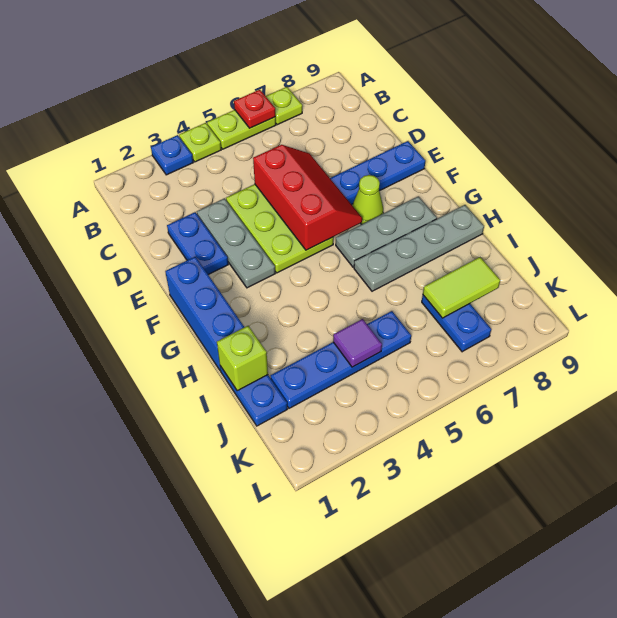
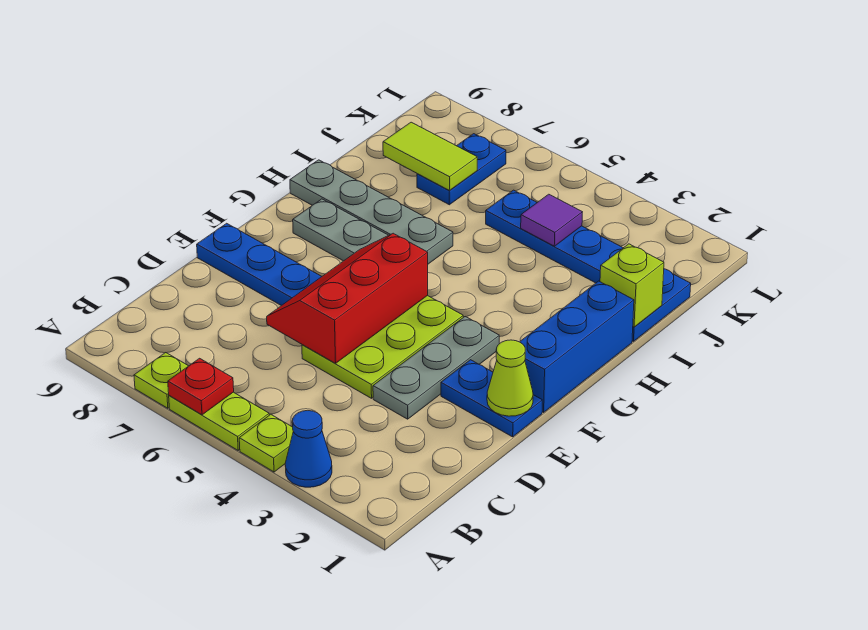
blue plate A3 level 1 -> blue cone A3 level 1
blue plate D2:E2 level 1 -> blue plate E1:E2 level 1
lime cone F7 level 1 -> lime cone E1 level 2

